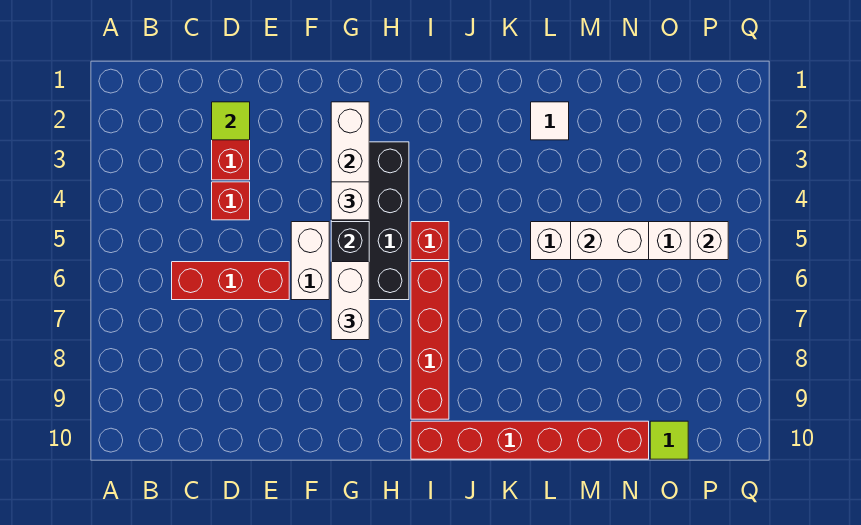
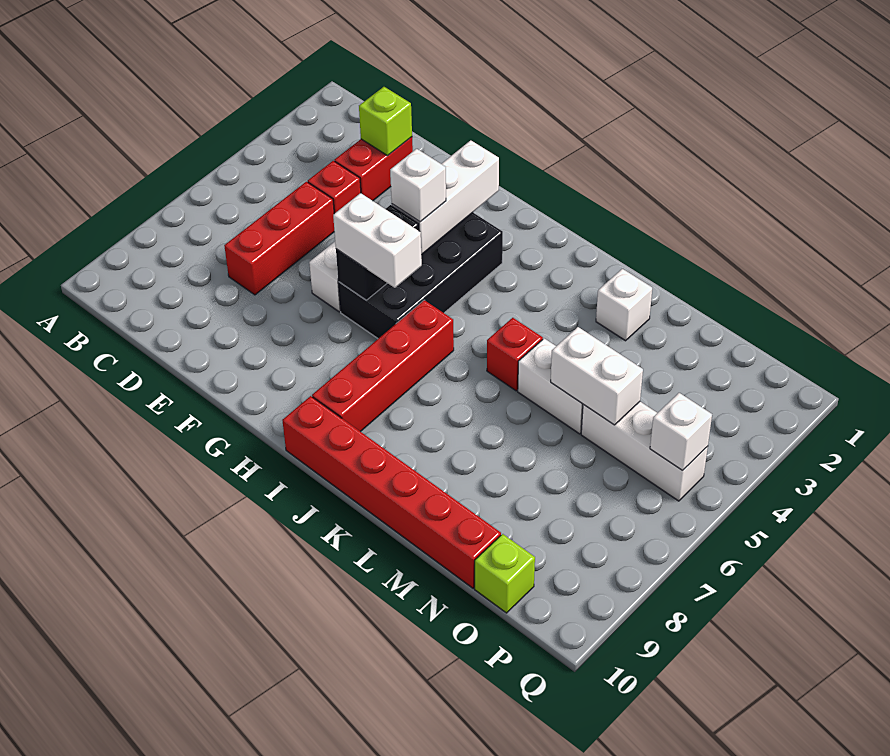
red brick C6:E6 level 1 -> red brick D5:D7 level 1
lime tile D2 level 2 -> lime brick D2 level 2
white brick G6:G7 level 3 -> white brick G6:H6 level 3
red brick I5 level 1 -> red brick K5 level 1
white tile L2 level 1 -> white brick L2 level 1
lime tile O10 level 1 -> lime brick O10 level 1

